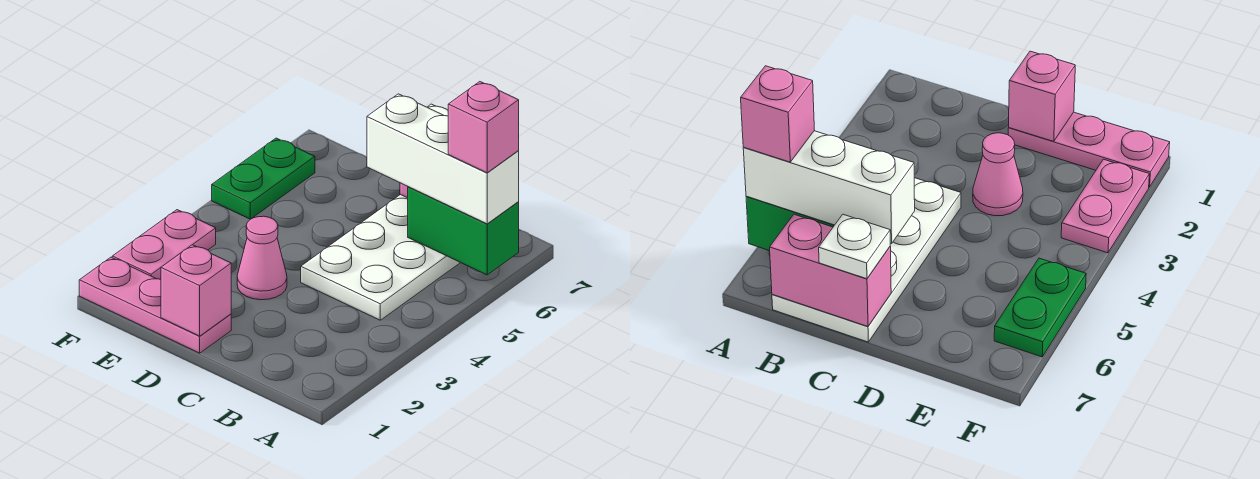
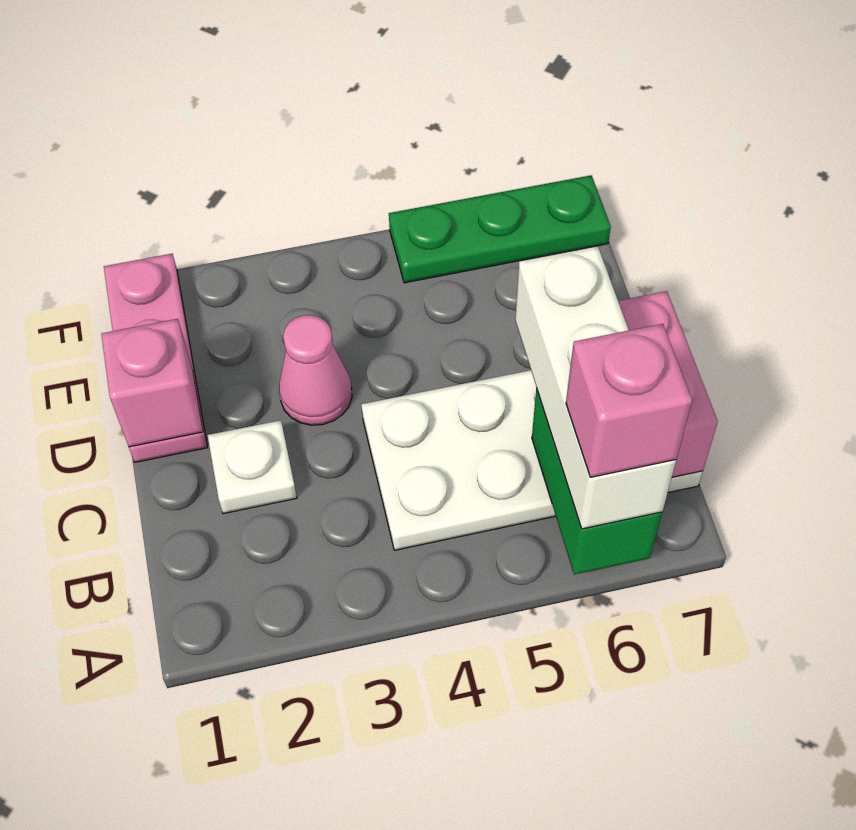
white plate C7 level 3 -> white plate C2 level 1
pink plate F2:F3 level 1 -> none
green plate F5:F6 level 1 -> green plate F5:F7 level 1

